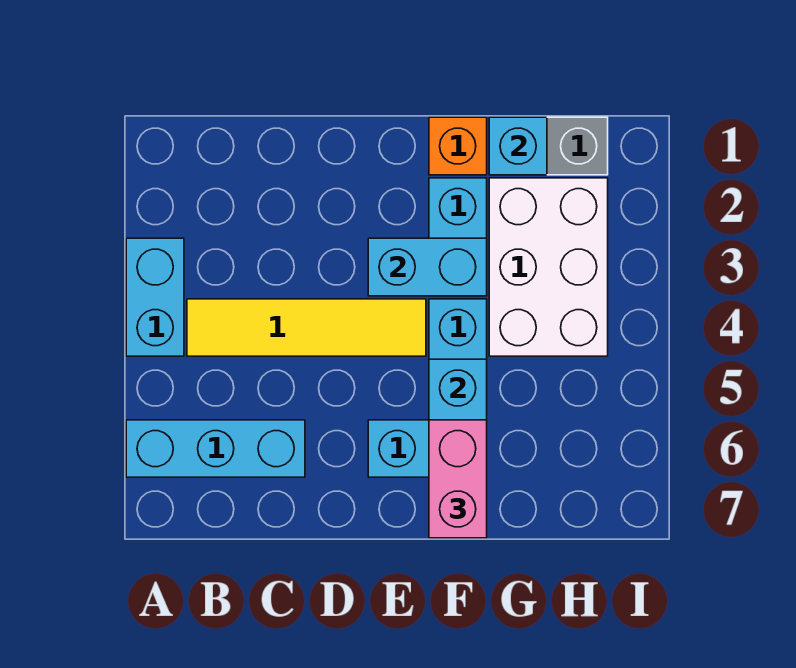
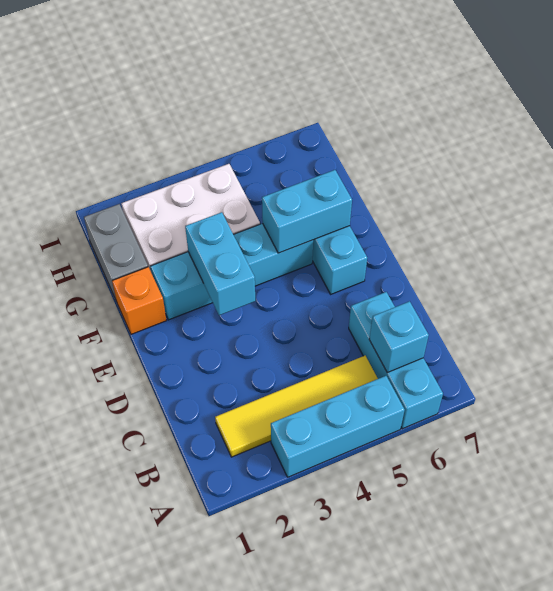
cyan brick A3:A4 level 1 -> cyan brick A3:A5 level 1
yellow tile B4:E4 level 1 -> yellow tile B2:B5 level 1
pink brick F6:F7 level 3 -> none
cyan brick G1 level 2 -> cyan brick B6 level 2

